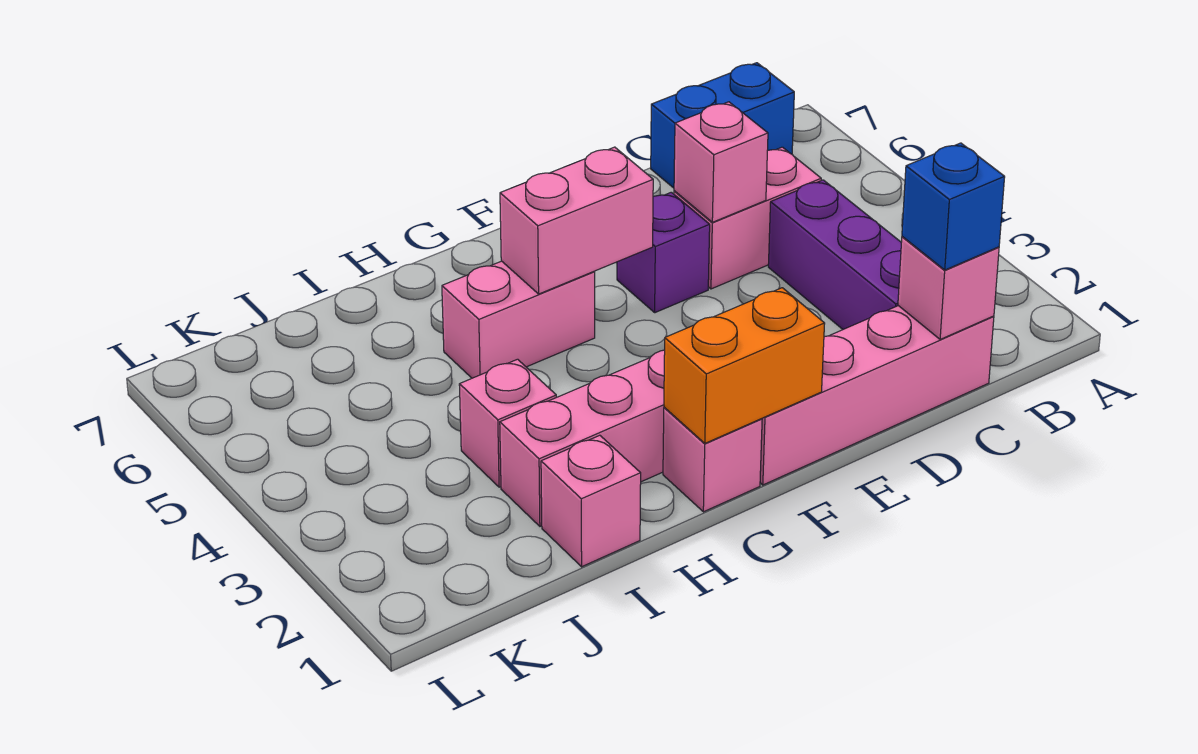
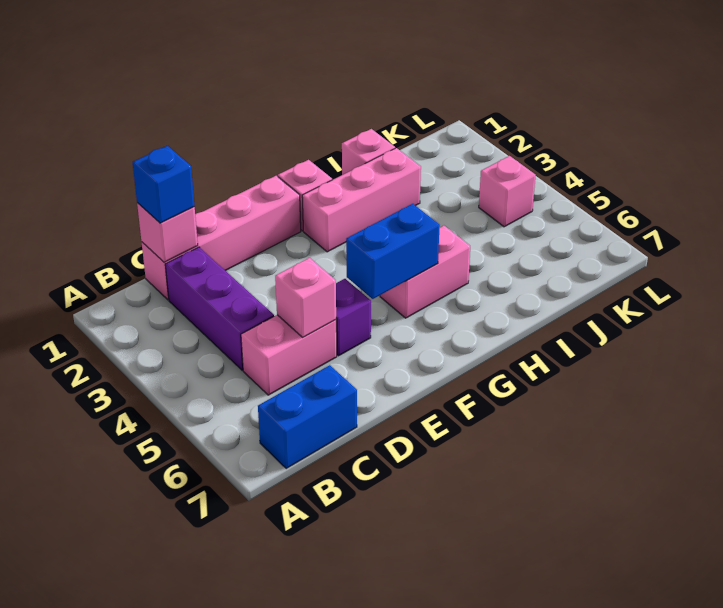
orange brick F1:G1 level 2 -> none
pink brick F5:G5 level 2 -> blue brick F5:G5 level 2
pink brick I3 level 1 -> pink brick K4 level 1

